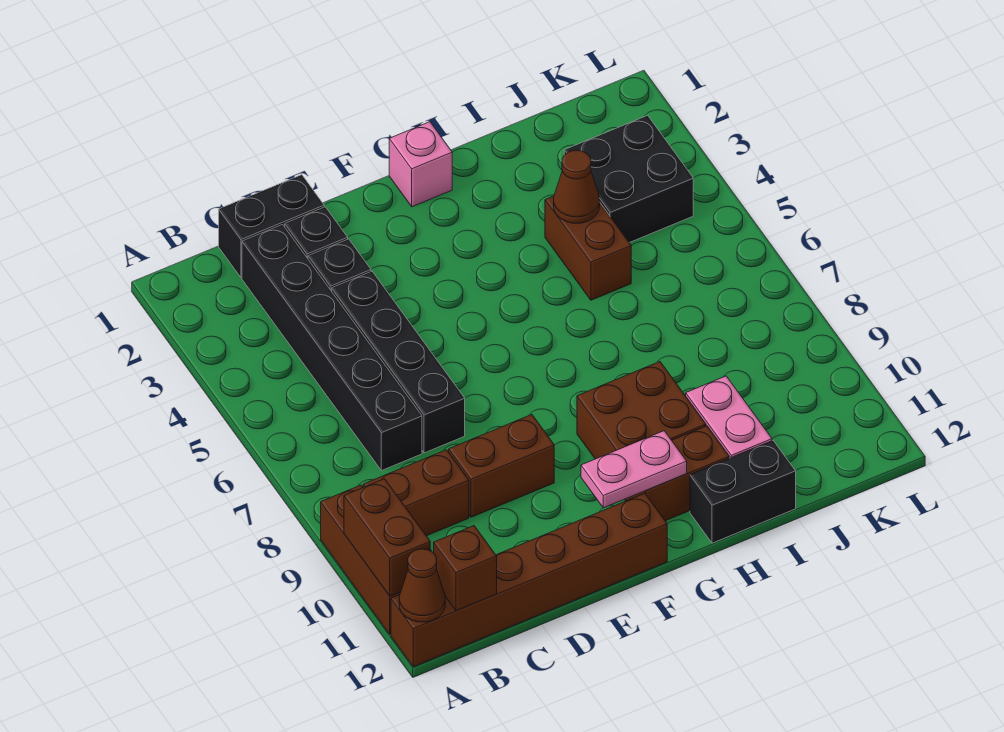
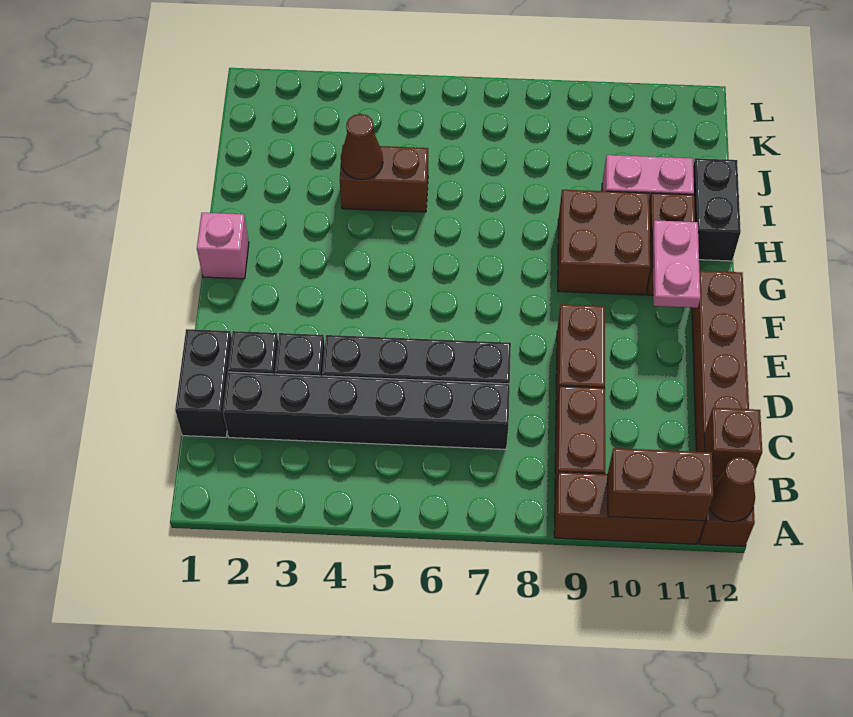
black brick J3:K4 level 1 -> none

